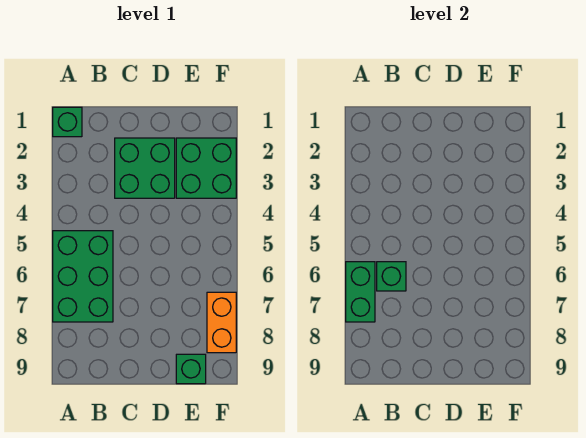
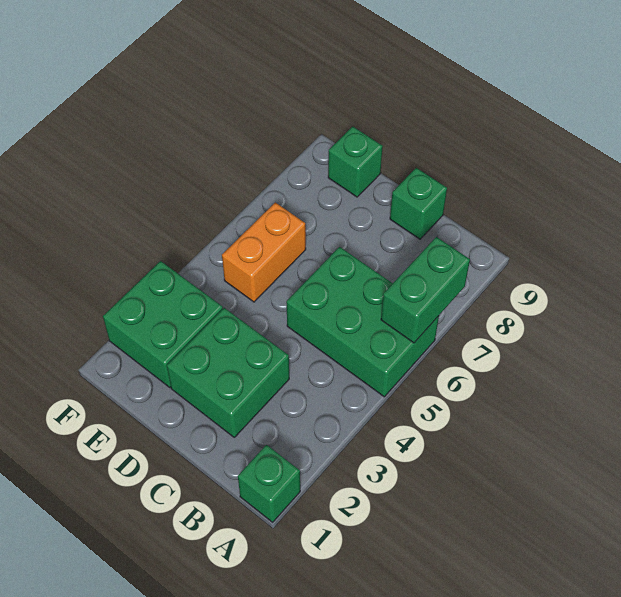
green brick A5:B7 level 1 -> green brick A5:C6 level 1
green brick B6 level 2 -> green brick C9 level 1
orange brick F7:F8 level 1 -> orange brick E5:E6 level 1

